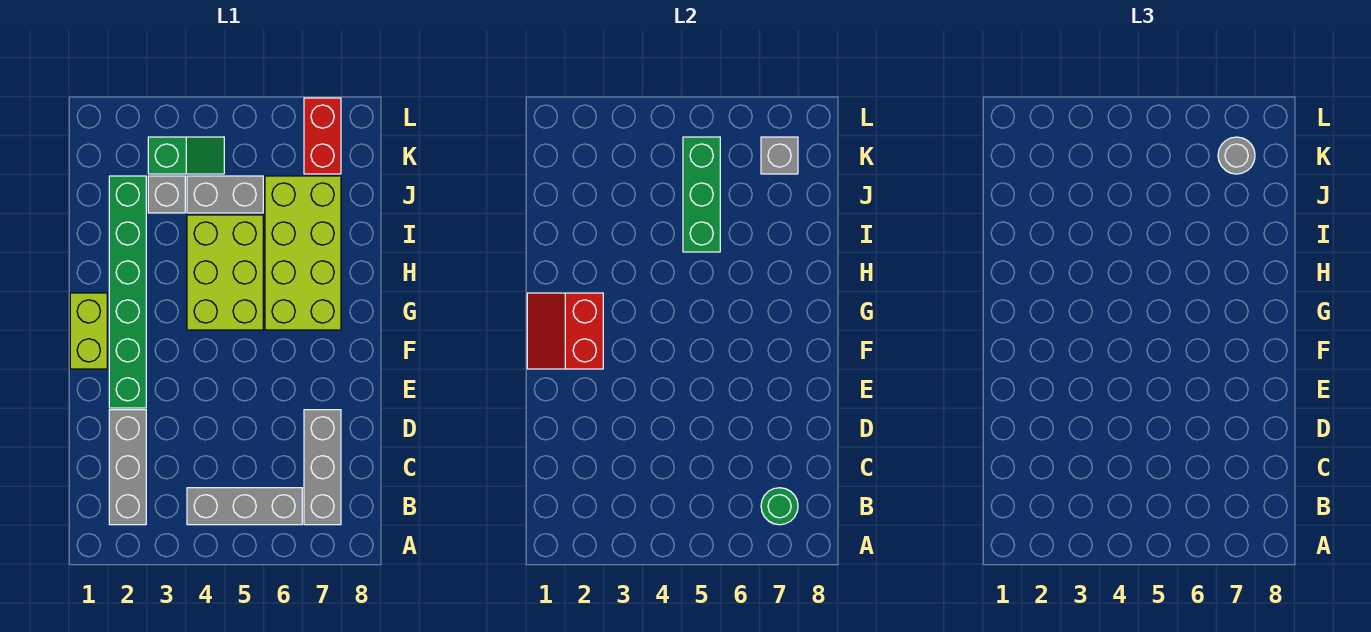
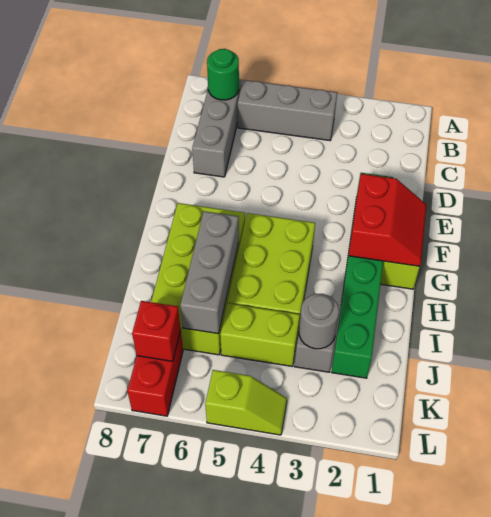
grey brick B2:D2 level 1 -> grey brick H6:J6 level 2
green brick I5:K5 level 2 -> none
grey brick J4:J5 level 1 -> lime brick J4:J5 level 1
green slope K3:K4 level 1 top 3 -> none
grey brick K7 level 2 -> red brick K7 level 2
grey round brick K7 level 3 -> grey round brick J3 level 2
none -> lime slope L4:L5 level 1 top 5

